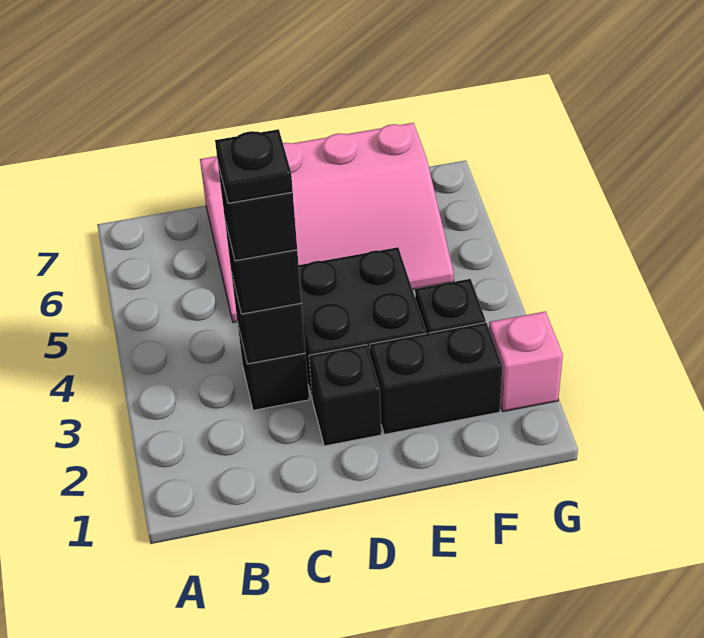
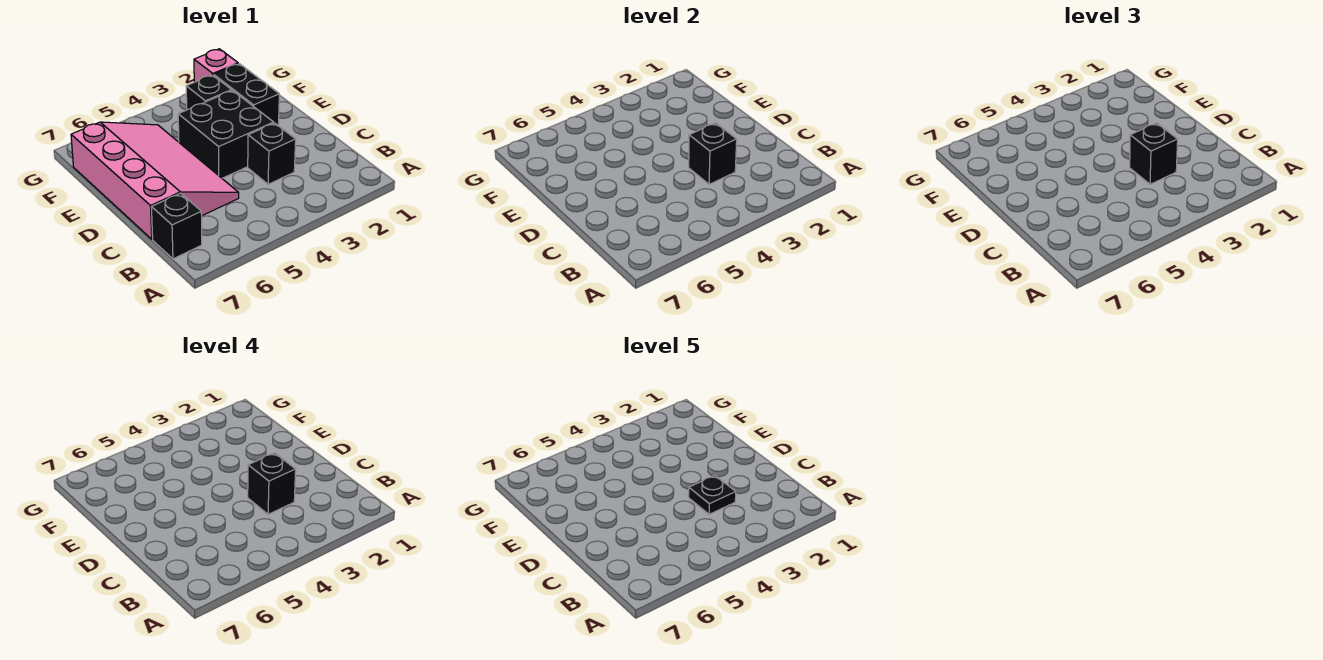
black brick D2 level 1 -> black brick B7 level 1

